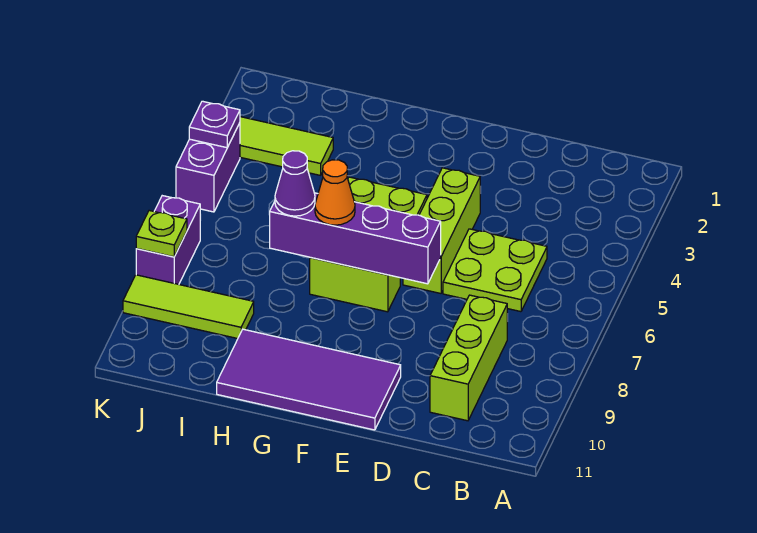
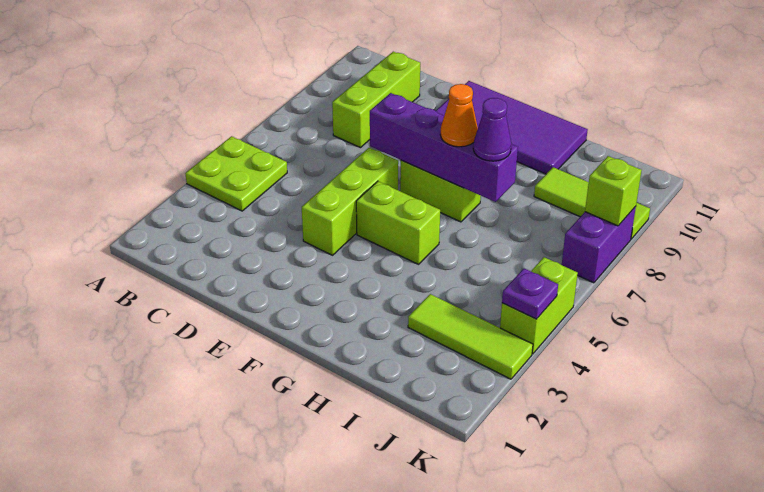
lime plate C5:D6 level 1 -> lime plate A4:B5 level 1
purple brick K4:K5 level 1 -> lime brick K4:K5 level 1
lime plate K8 level 2 -> lime brick K8 level 2

